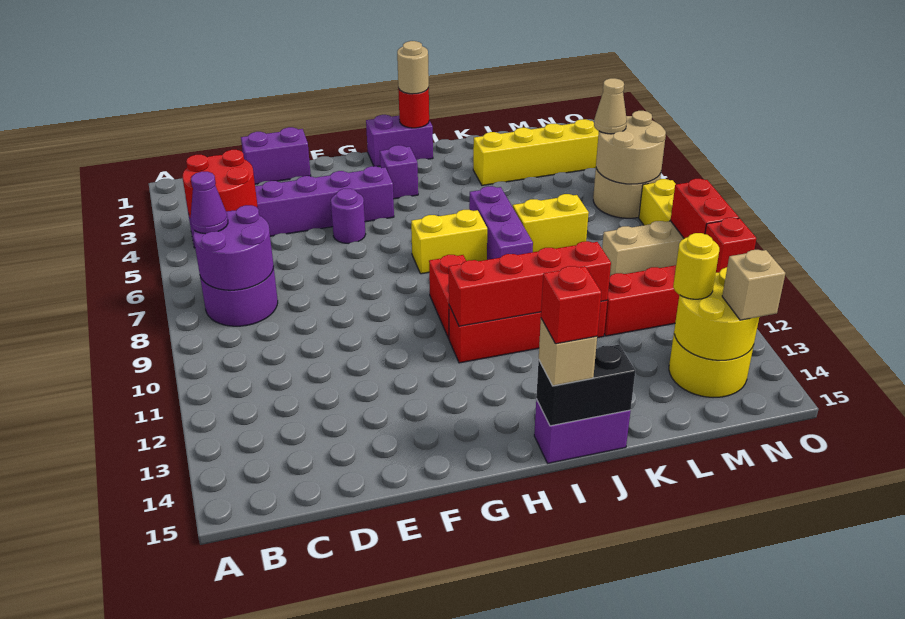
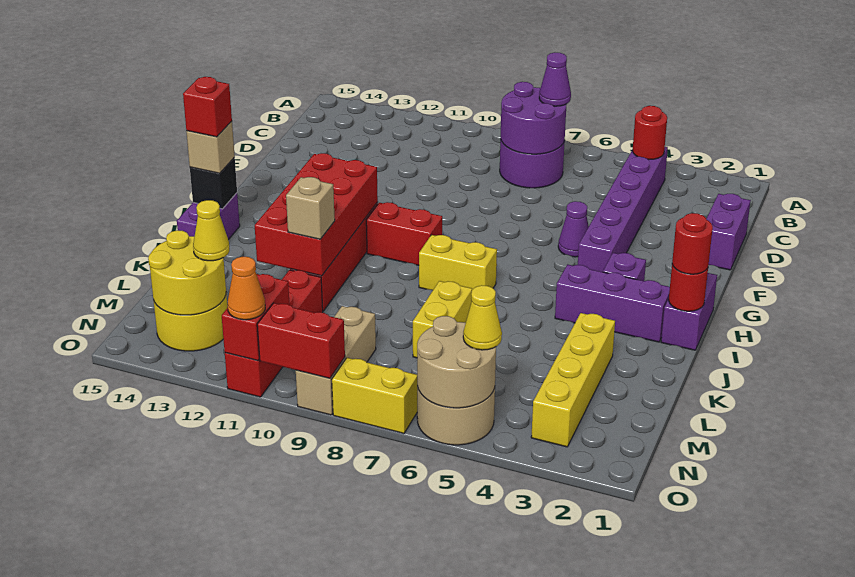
red round brick B4:C5 level 2 -> red round brick B4 level 2
purple round brick F5 level 1 -> purple cone F5 level 1
yellow brick H7:I7 level 1 -> yellow brick I7:I8 level 1
red brick H11:K11 level 2 -> red brick H11:K12 level 2
tan round brick I1 level 3 -> red round brick I1 level 3
black brick I15:J15 level 2 -> black brick I15 level 2
purple brick J6:J8 level 1 -> purple brick I2:I4 level 1
yellow round brick M13 level 3 -> yellow cone M13 level 3
tan cone N5 level 3 -> yellow cone N5 level 3
tan brick N14 level 3 -> tan brick K11 level 3
red brick O11 level 2 -> red brick N11:O11 level 2
none -> orange cone O11 level 3

